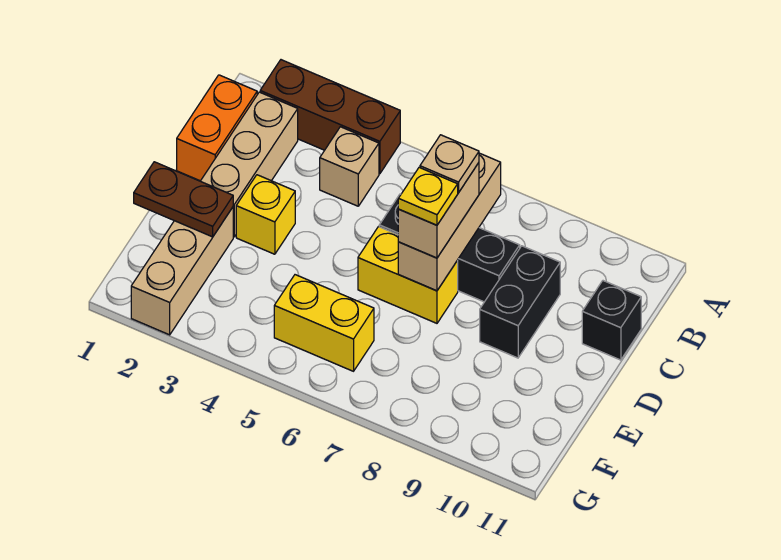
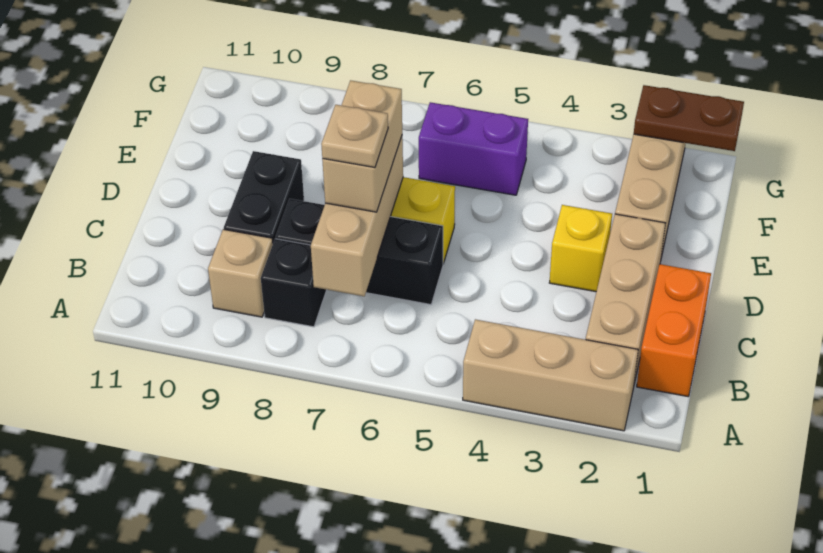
brown brick A2:A4 level 1 -> tan brick A2:A4 level 1
tan brick B4 level 1 -> tan brick B9 level 1
black brick C11 level 1 -> black brick B8 level 1
yellow plate D7 level 4 -> none
brown plate E1:E2 level 2 -> brown plate G1:G2 level 2
yellow brick F5:F6 level 1 -> purple brick F5:F6 level 1

